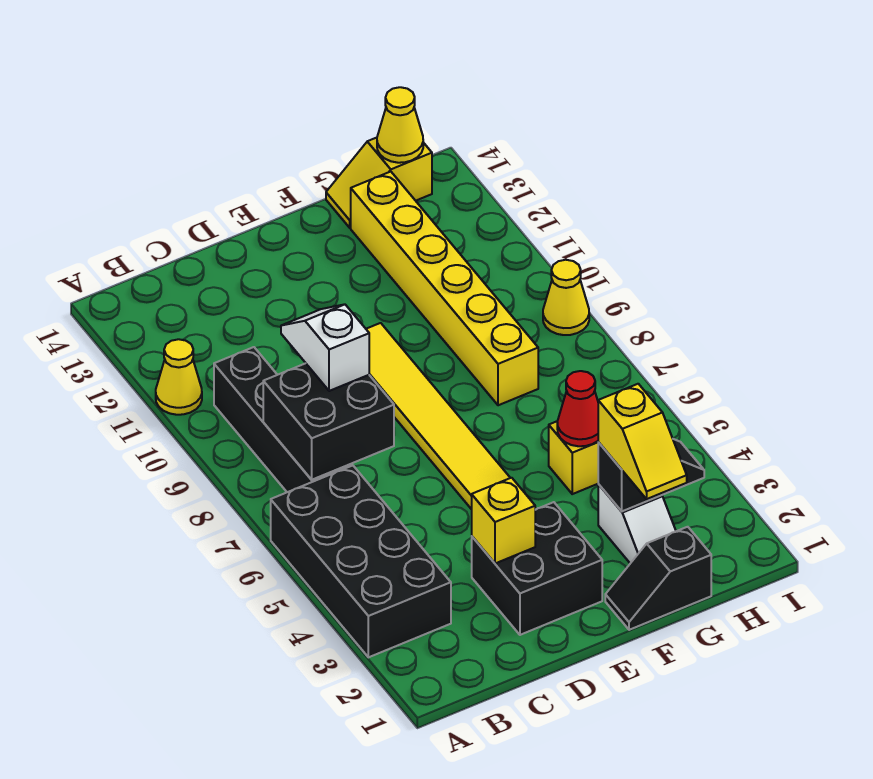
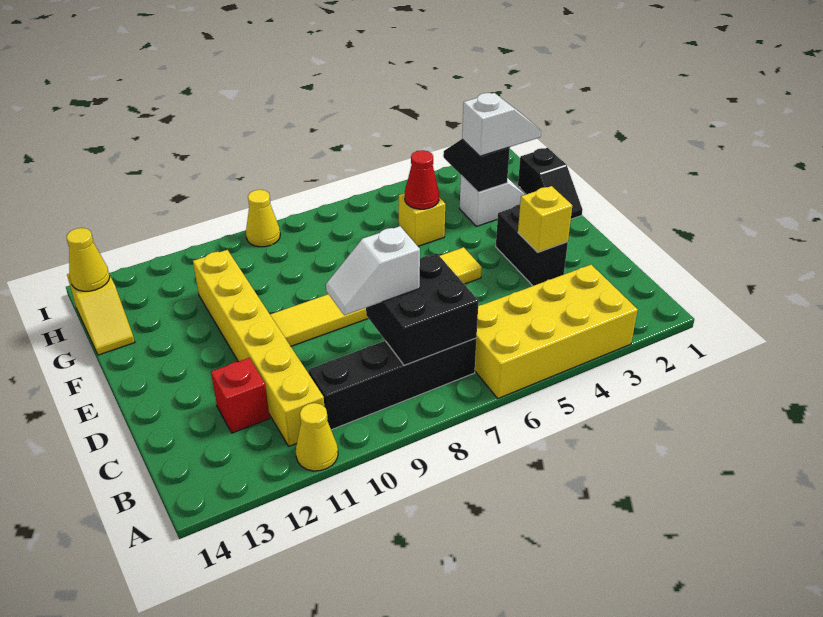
black brick A3:B6 level 1 -> yellow brick A3:B6 level 1
none -> red brick C12 level 1
black brick D2:E3 level 1 -> black brick D3:E3 level 1
yellow slope G2:G3 level 3 top 3 -> white slope G2:G3 level 3 top 3
yellow brick G8:G13 level 1 -> yellow brick B11:G11 level 1

